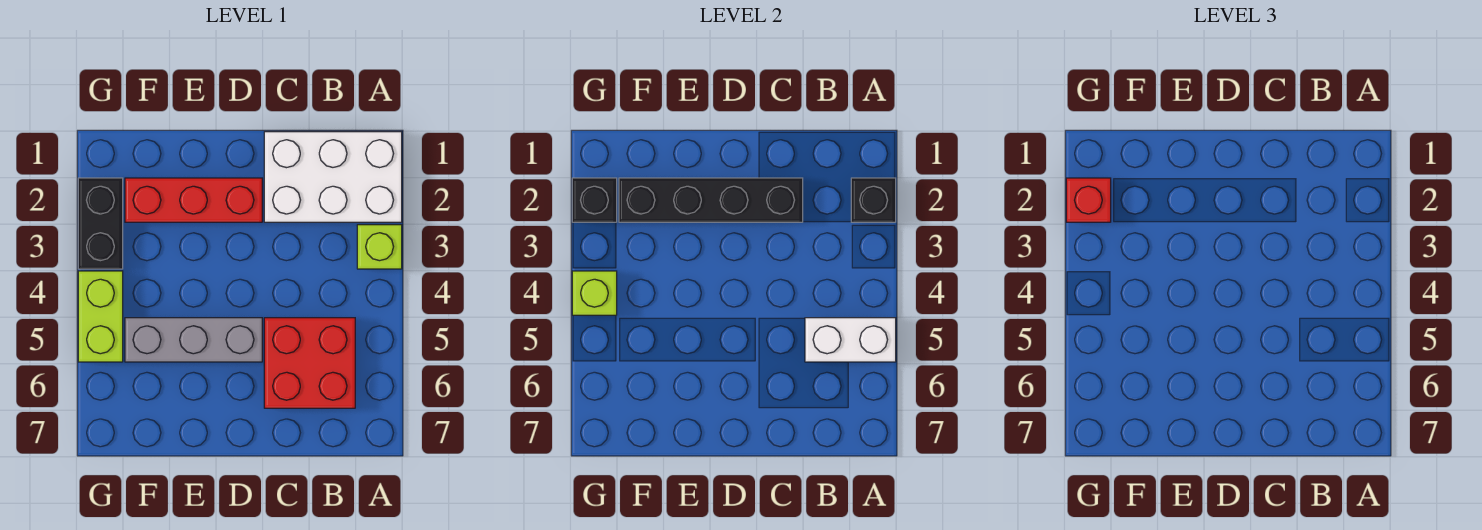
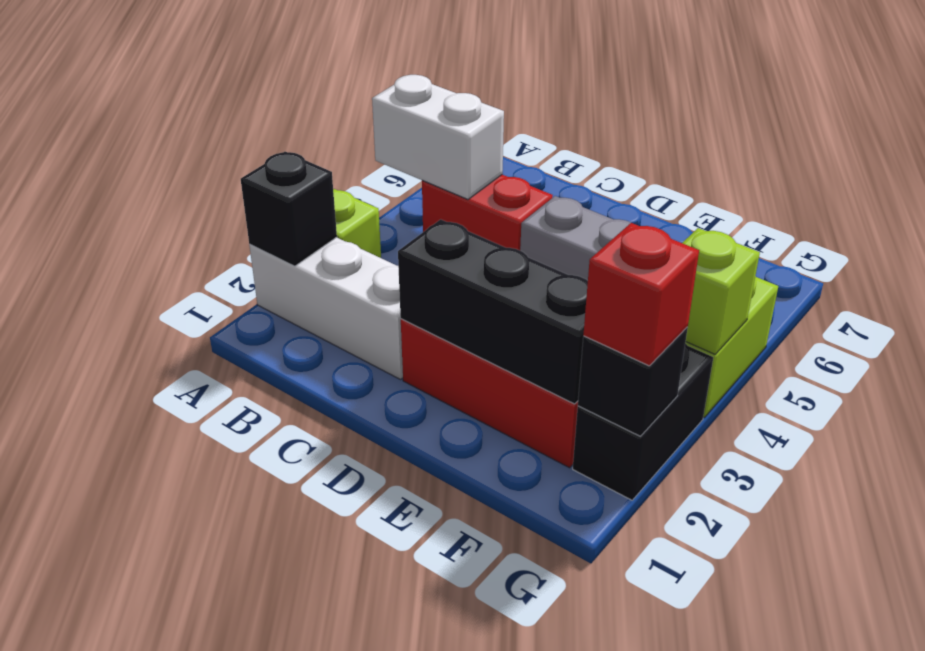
white brick A1:C2 level 1 -> white brick A2:C2 level 1
red brick B5:C6 level 1 -> red brick B5:C5 level 1
black brick C2:F2 level 2 -> black brick D2:F2 level 2

